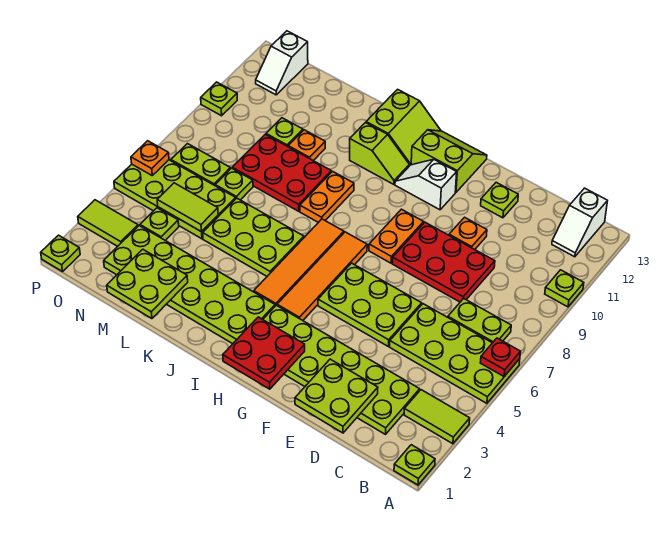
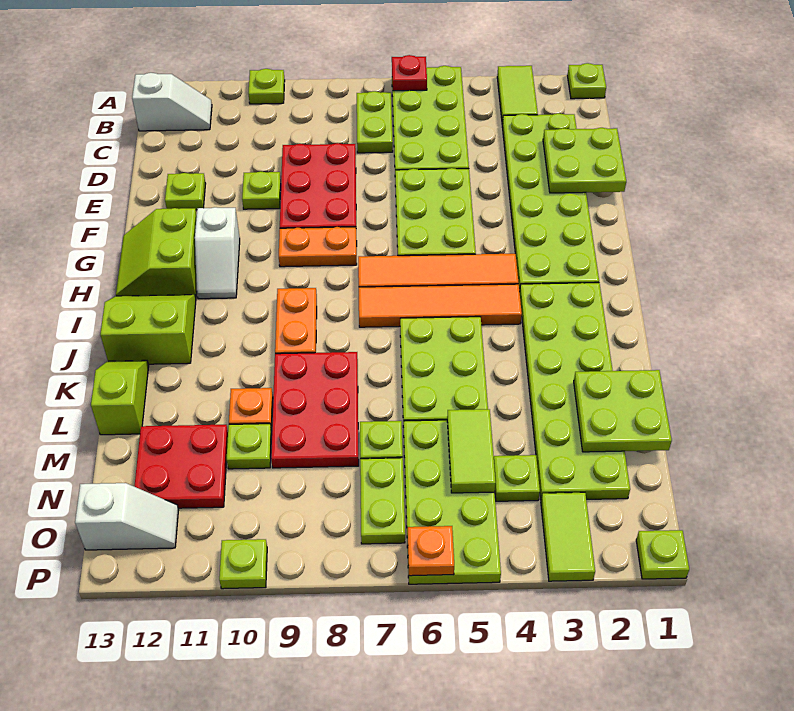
orange plate E10 level 1 -> lime plate E10 level 1
red plate G1:H2 level 2 -> red plate M11:N12 level 1
lime slope I11:J11 level 1 top J -> lime slope K13:L13 level 1 top L
orange plate J8:J9 level 1 -> orange plate I9:J9 level 1

